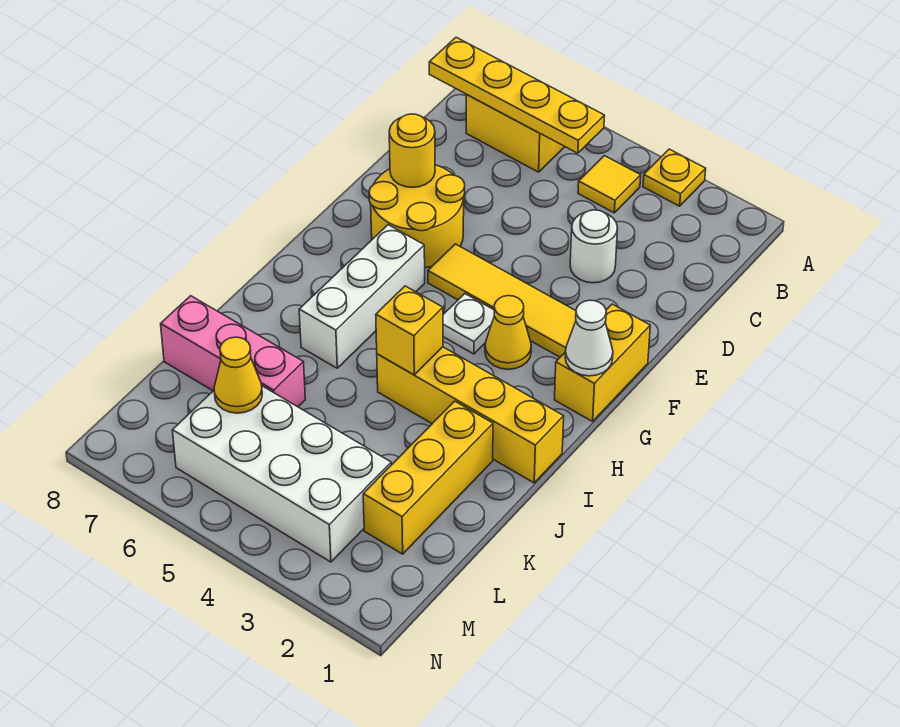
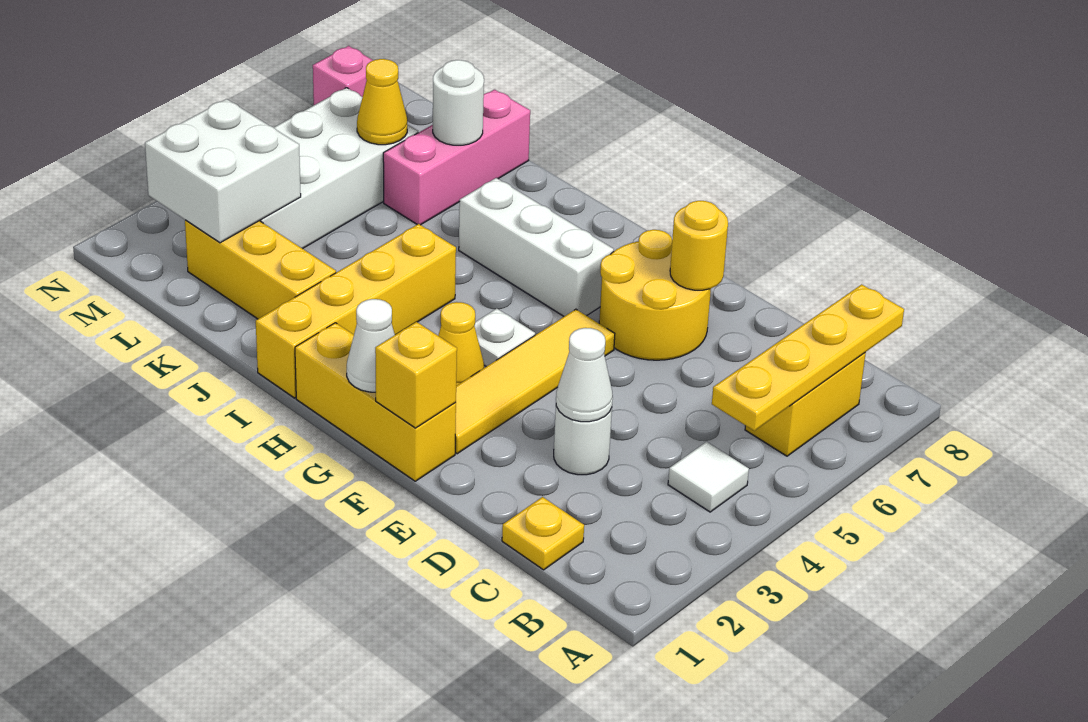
yellow plate A3 level 1 -> yellow plate C1 level 1
yellow tile B4 level 1 -> white tile B4 level 1
none -> white cone D3 level 2
yellow brick F1:G1 level 1 -> yellow brick F1:H1 level 1
yellow brick I4 level 2 -> yellow brick F1 level 2
none -> white round brick K7 level 2
none -> white brick L2:M3 level 2
none -> pink brick N7 level 1

